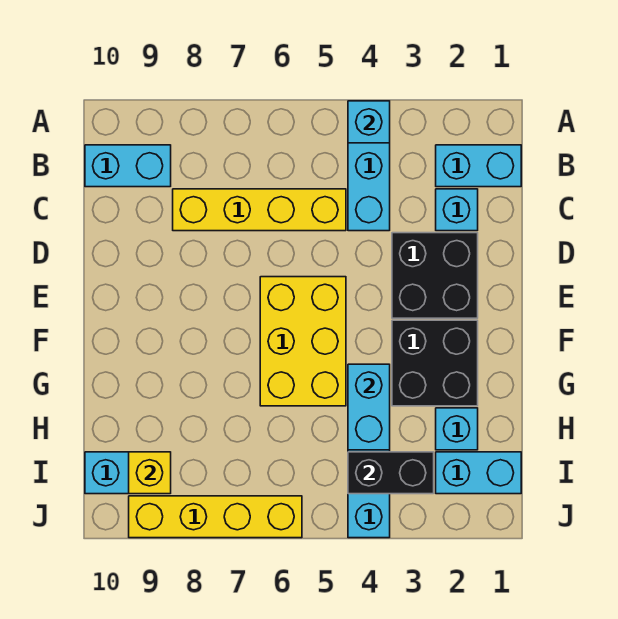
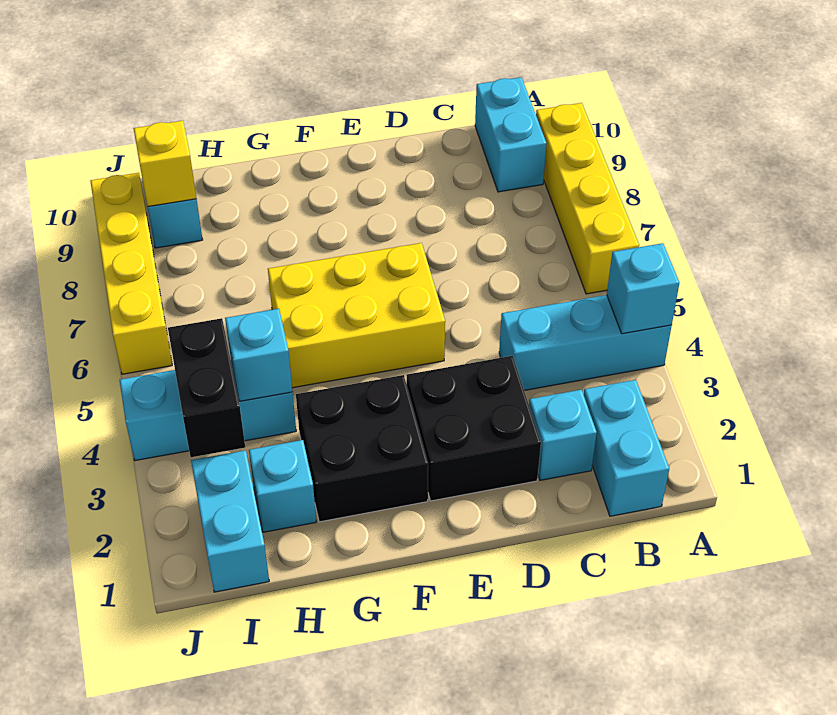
yellow brick C5:C8 level 1 -> yellow brick A6:A9 level 1
cyan brick G4:H4 level 2 -> cyan brick H4 level 2

